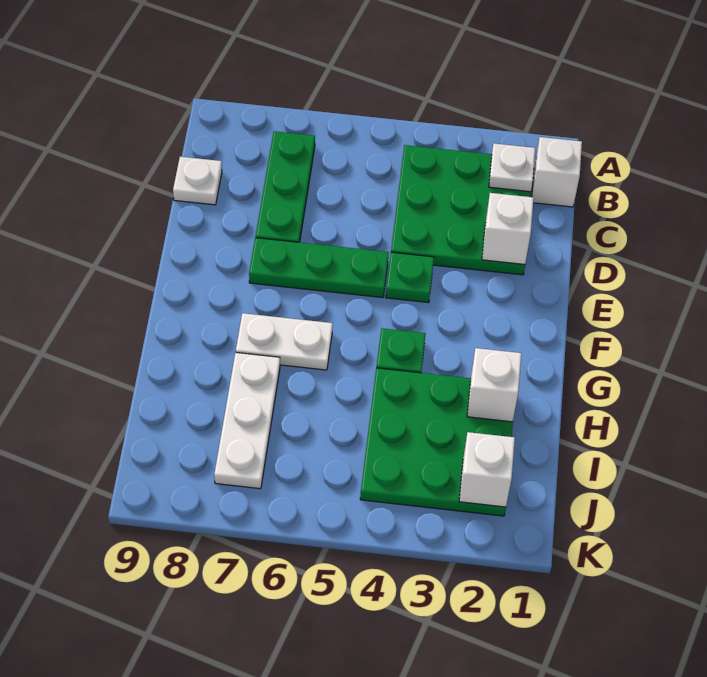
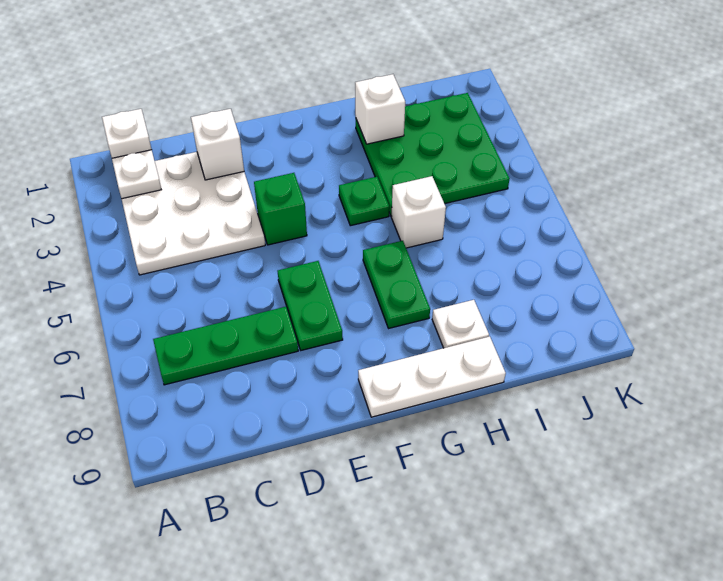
green plate B2:D4 level 1 -> white plate B2:D4 level 1
white plate C9 level 1 -> white plate H8 level 1
green plate E4 level 1 -> green brick E4 level 1
green plate E5:E7 level 1 -> green plate E6:E7 level 1
white plate G6:G7 level 1 -> green plate G6:G7 level 1
white plate H7:J7 level 1 -> white plate F9:H9 level 1
white brick J2 level 2 -> white brick H5 level 1

